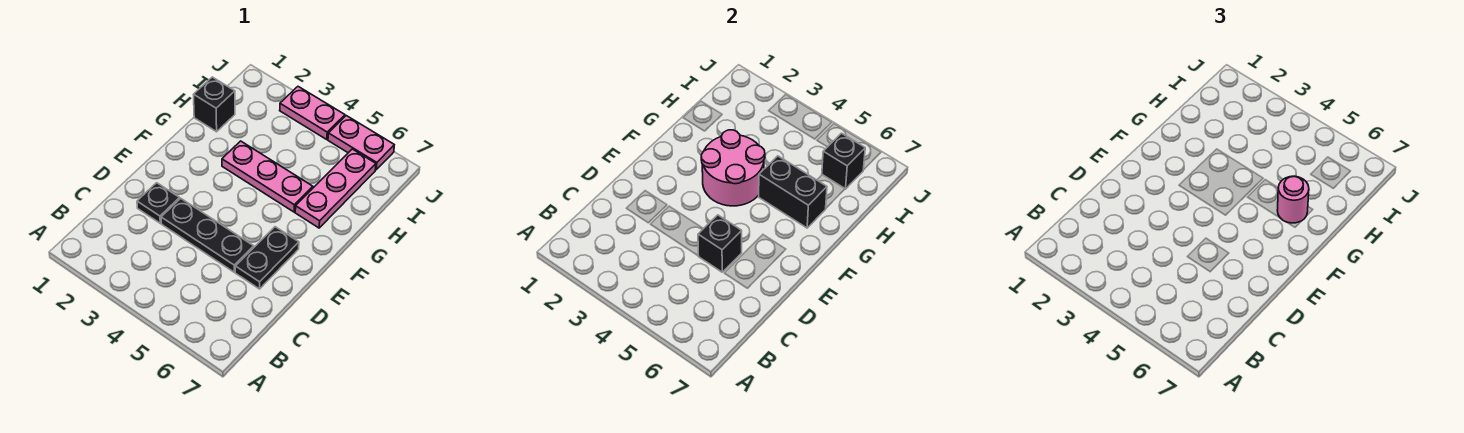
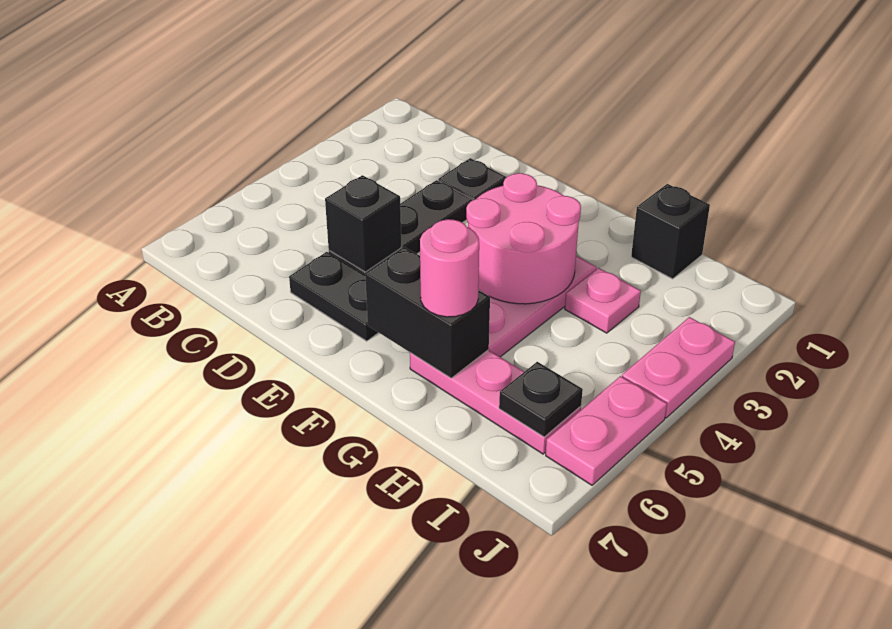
black brick G5:G6 level 2 -> black brick F6:G6 level 2
none -> pink plate H3 level 1
black brick I6 level 2 -> black plate I6 level 2

